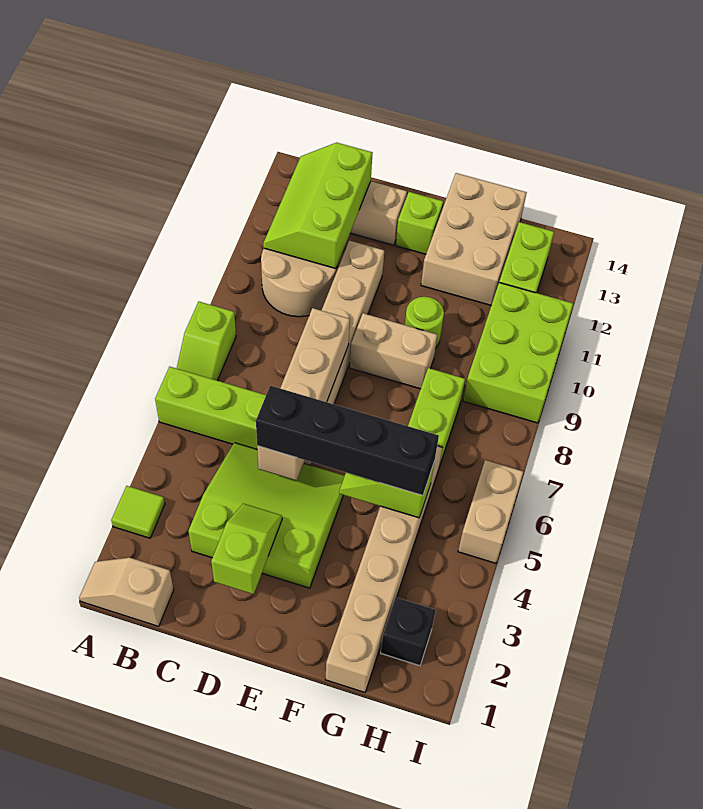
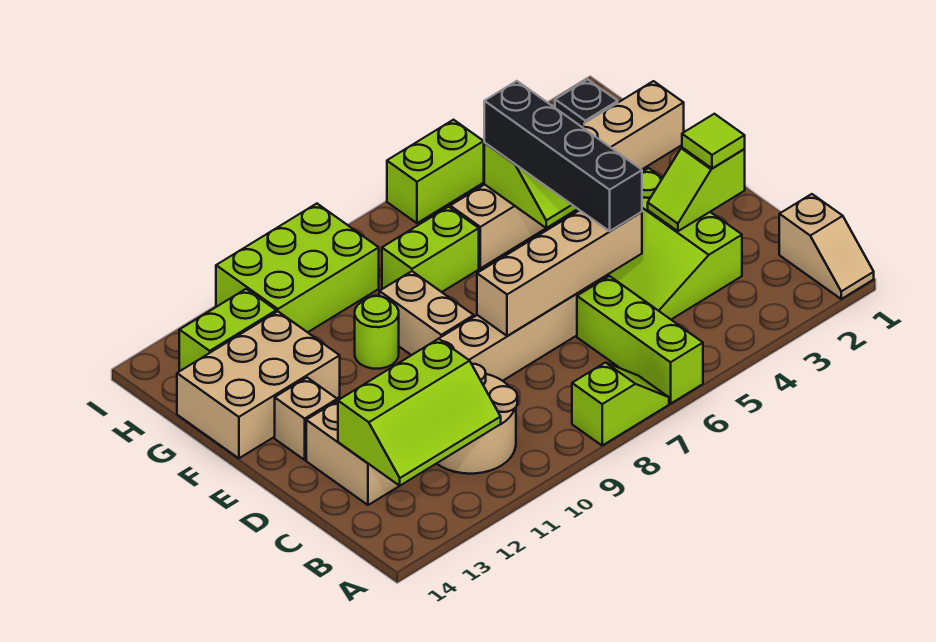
lime tile A3 level 1 -> lime tile D2 level 3
lime brick E13 level 1 -> tan brick E13 level 1
tan brick I5:I6 level 1 -> lime brick I5:I6 level 1

